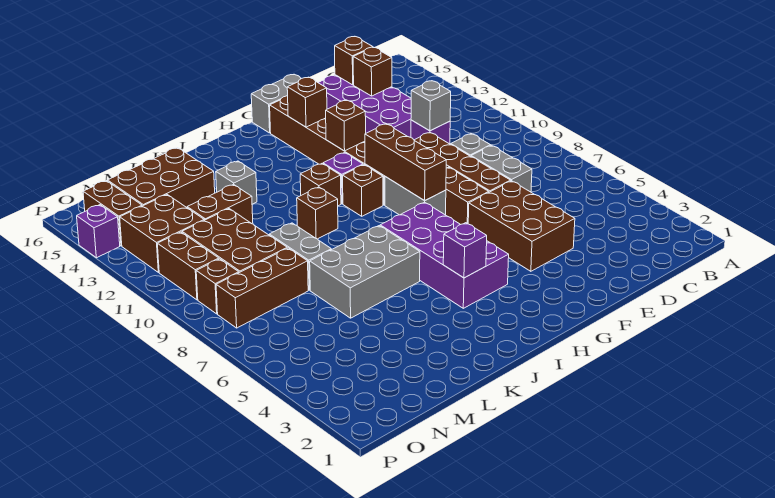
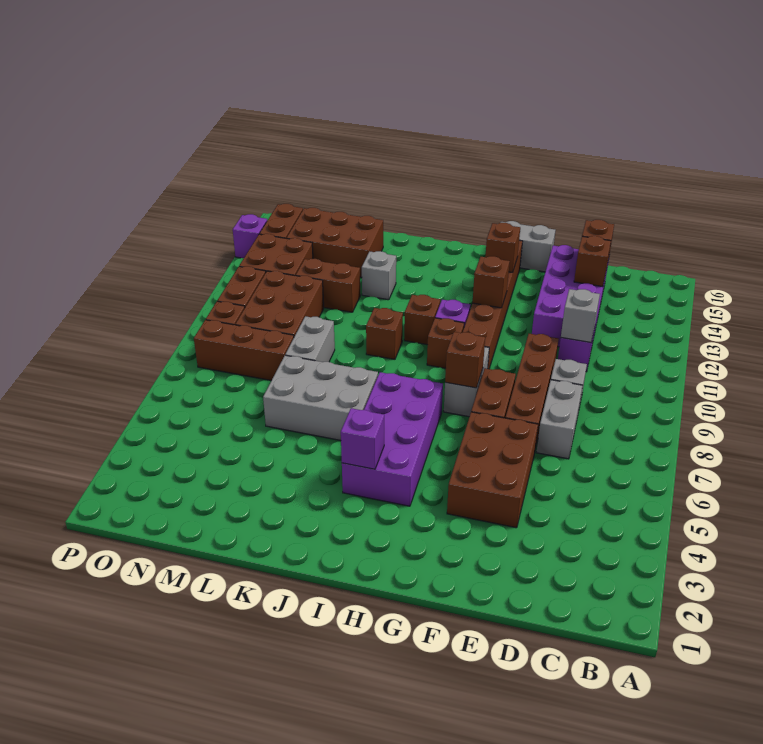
brown brick G8:G10 level 2 -> brown brick G8 level 2

